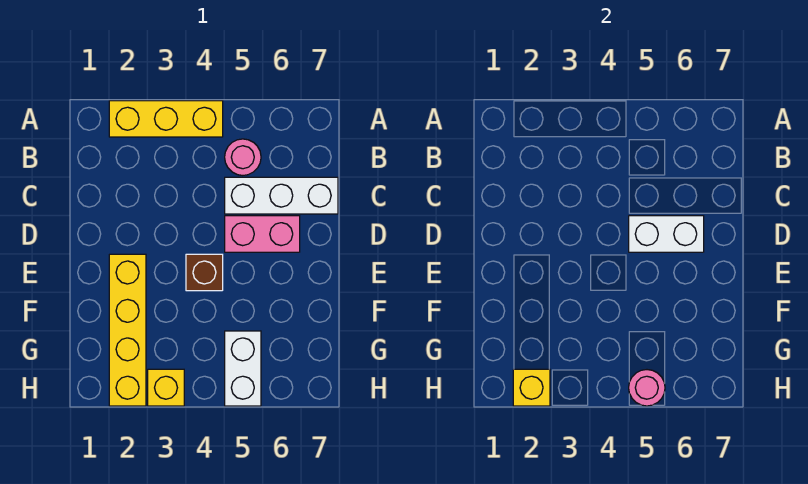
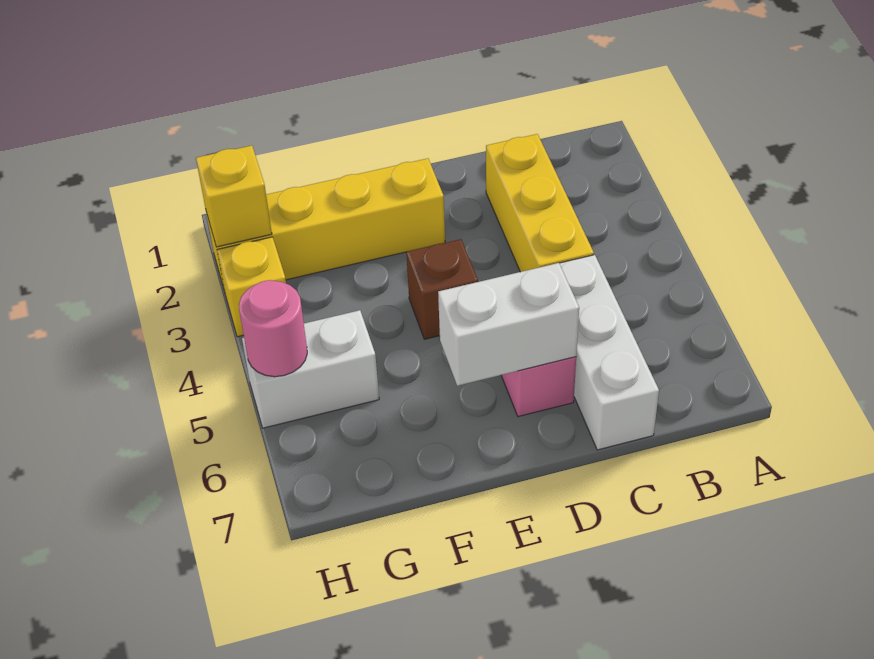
yellow brick A2:A4 level 1 -> yellow brick C2:C4 level 1
pink round brick B5 level 1 -> none
white brick D5:D6 level 2 -> white brick D6:E6 level 2

